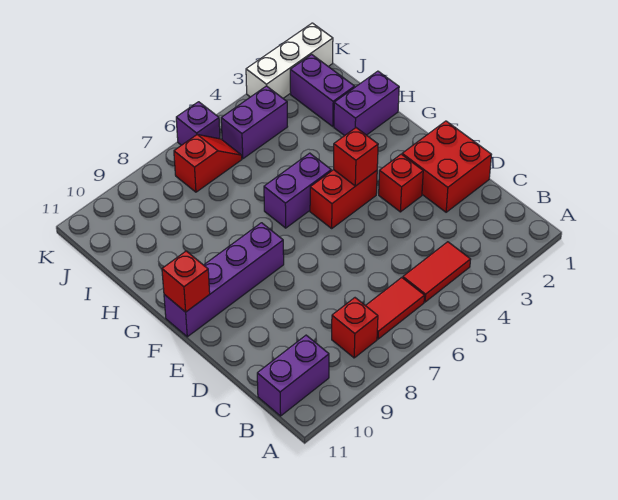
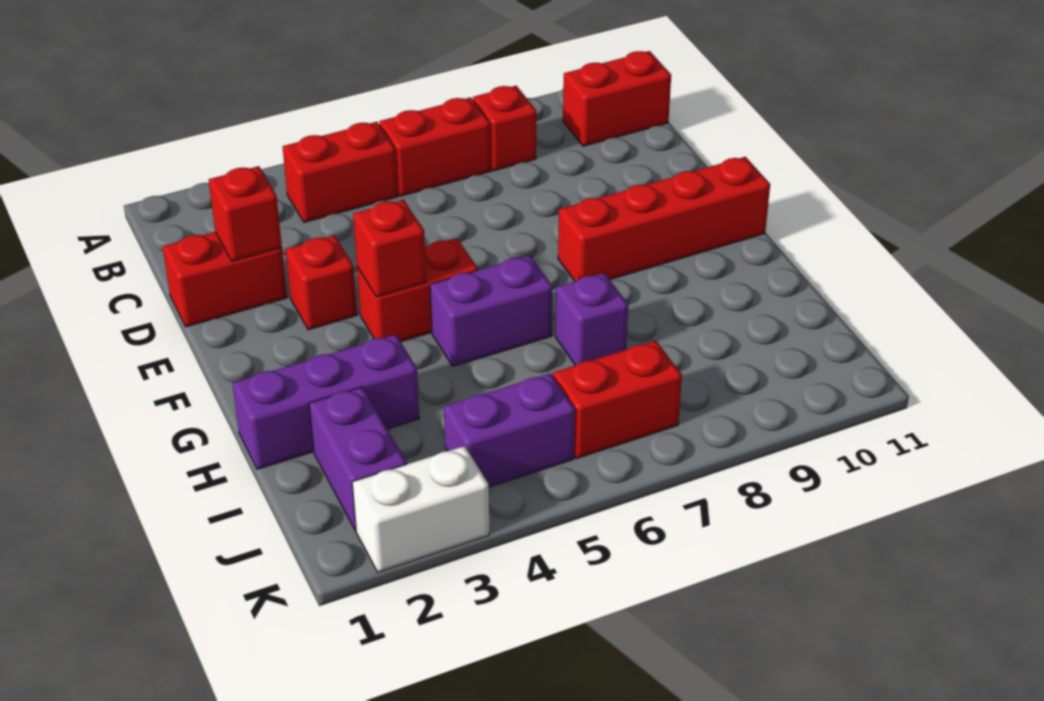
red tile B4:B5 level 1 -> red brick B4:B5 level 1
red tile B6:B7 level 1 -> red brick B6:B7 level 1
purple brick B10:B11 level 1 -> red brick B10:B11 level 1
red brick D1:E2 level 1 -> red brick D1:D2 level 1
purple brick F8:F11 level 1 -> red brick F8:F11 level 1
red brick F11 level 2 -> red brick D2 level 2
purple brick H1:H2 level 1 -> purple brick H1:H3 level 1
red slope J6:J7 level 1 top 7 -> red brick J6:J7 level 1
white brick K1:K3 level 1 -> white brick K2:K3 level 1
purple brick K6 level 1 -> purple brick H7 level 1

